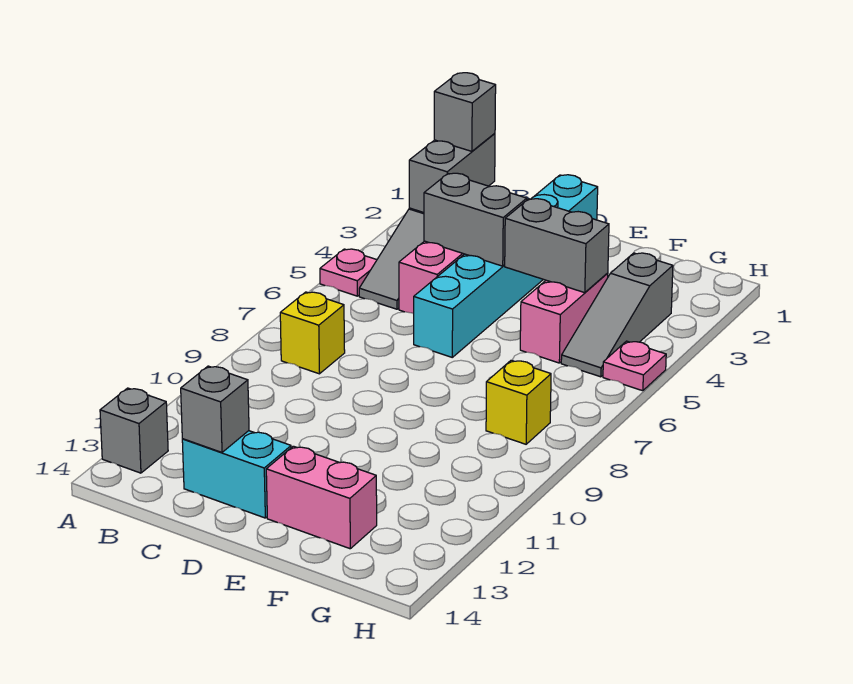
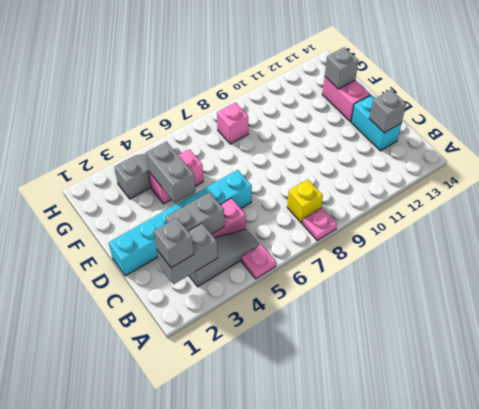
grey brick A13 level 1 -> grey brick F13 level 2
grey brick C4:D4 level 2 -> grey brick C3:C4 level 2
yellow brick G8 level 1 -> pink brick G8 level 1
pink plate H5 level 1 -> pink plate A8 level 1

